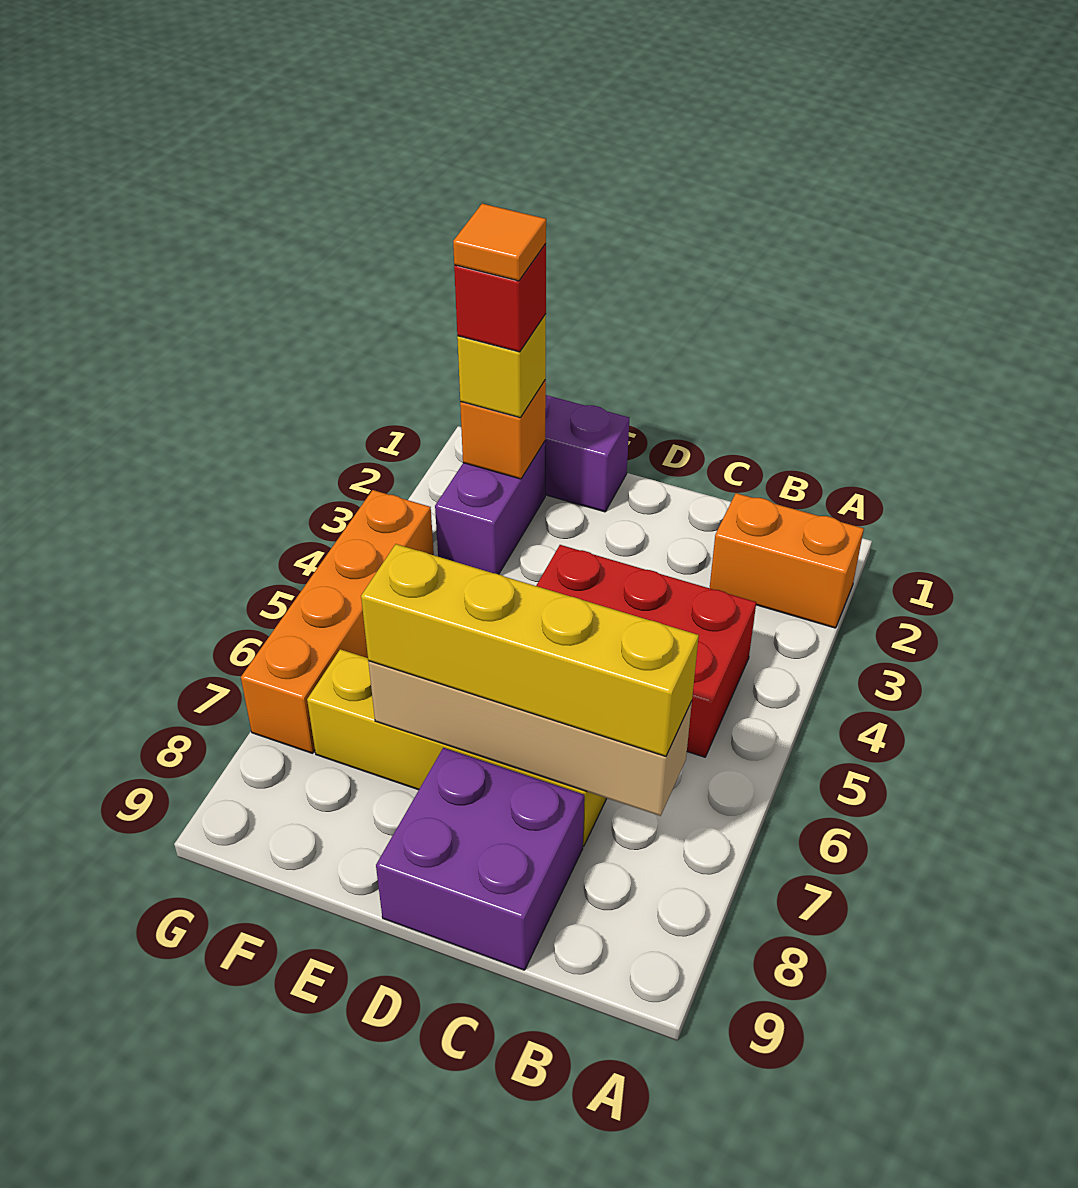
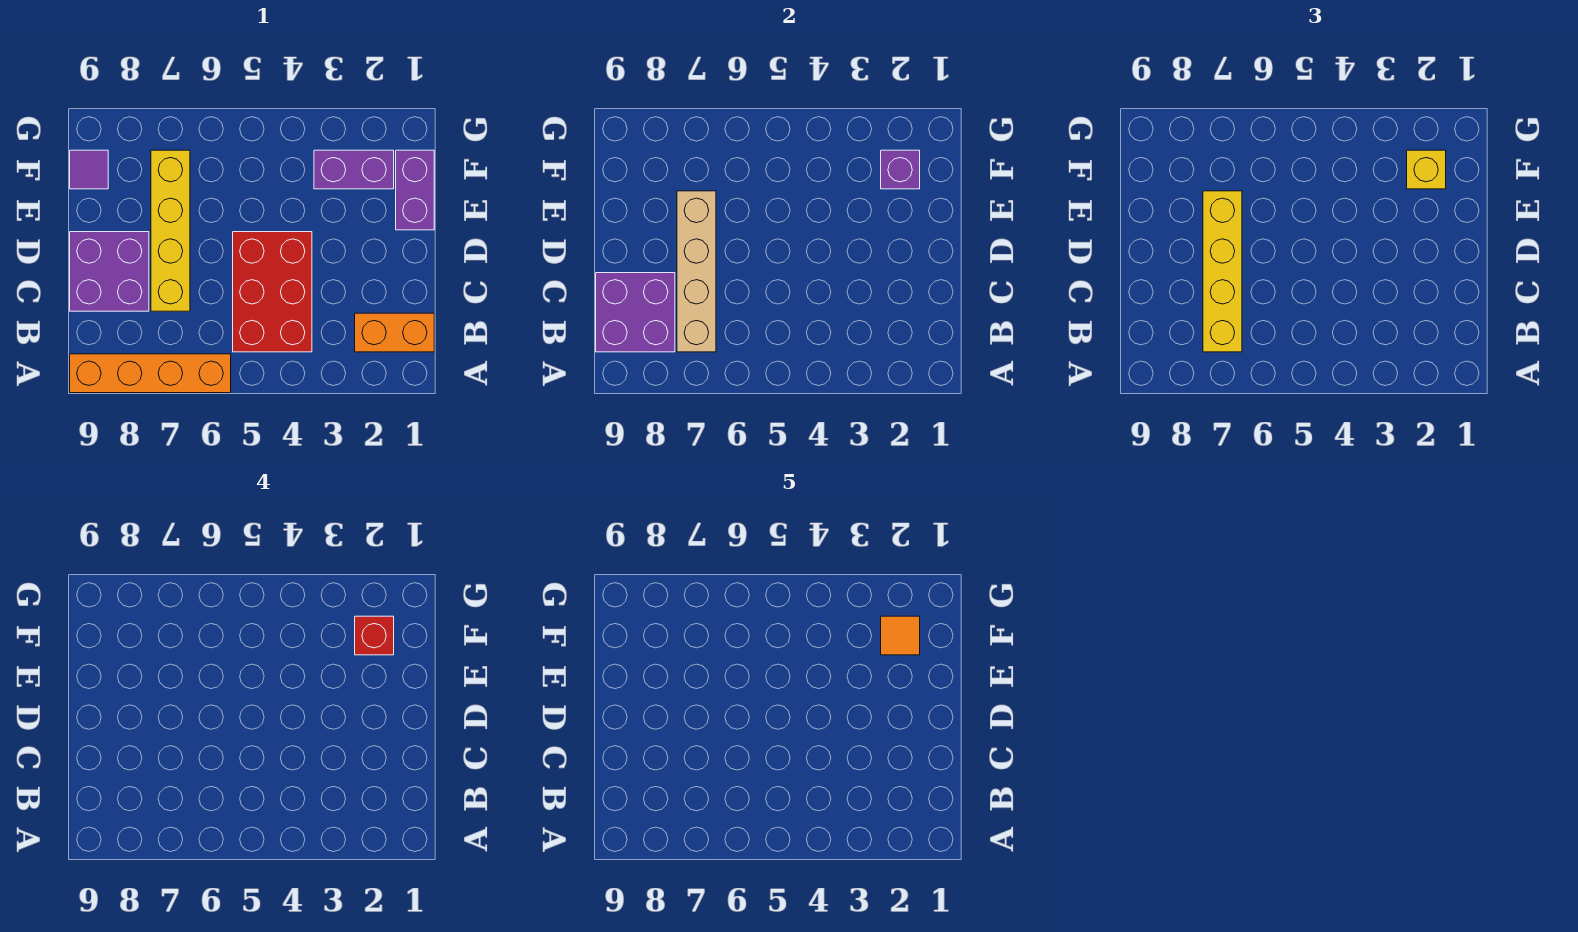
orange brick A2:B2 level 1 -> orange brick B1:B2 level 1
none -> purple brick B8:C9 level 2
orange brick F2 level 2 -> purple brick F2 level 2
none -> purple tile F9 level 1
orange brick G4:G7 level 1 -> orange brick A6:A9 level 1

